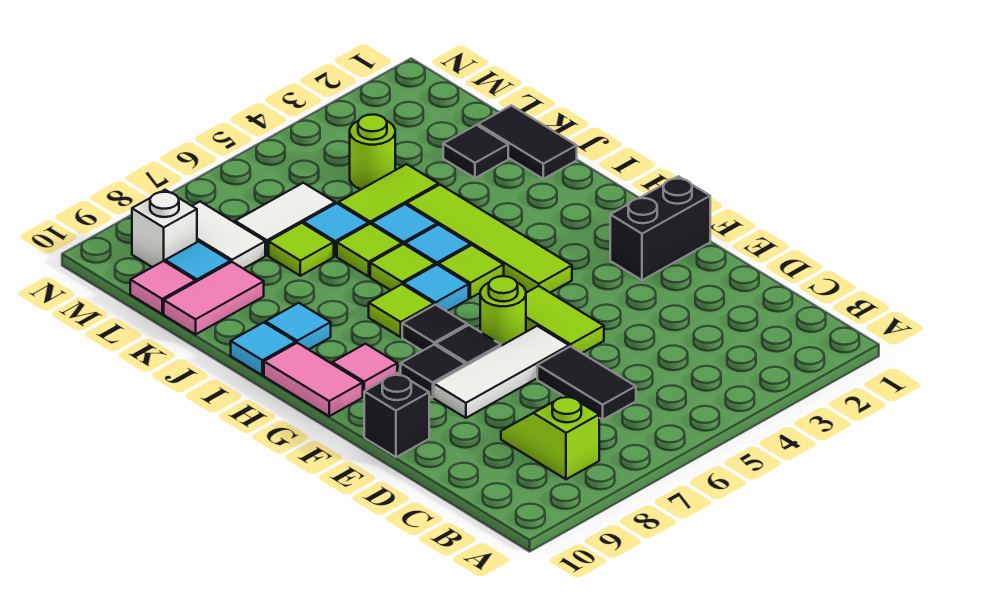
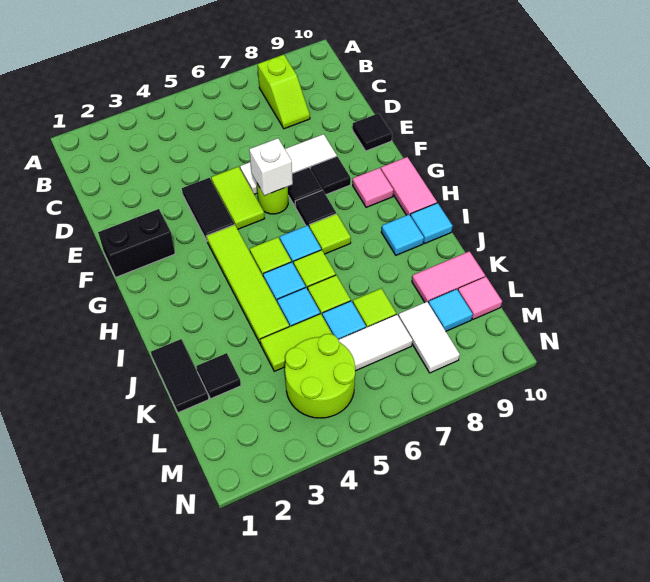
black tile C6:D6 level 1 -> black tile E4:F4 level 1
black brick E10 level 1 -> black tile E10 level 1
lime round brick L4 level 1 -> lime round brick L4:M5 level 1
white brick M9 level 1 -> white brick F6 level 2

